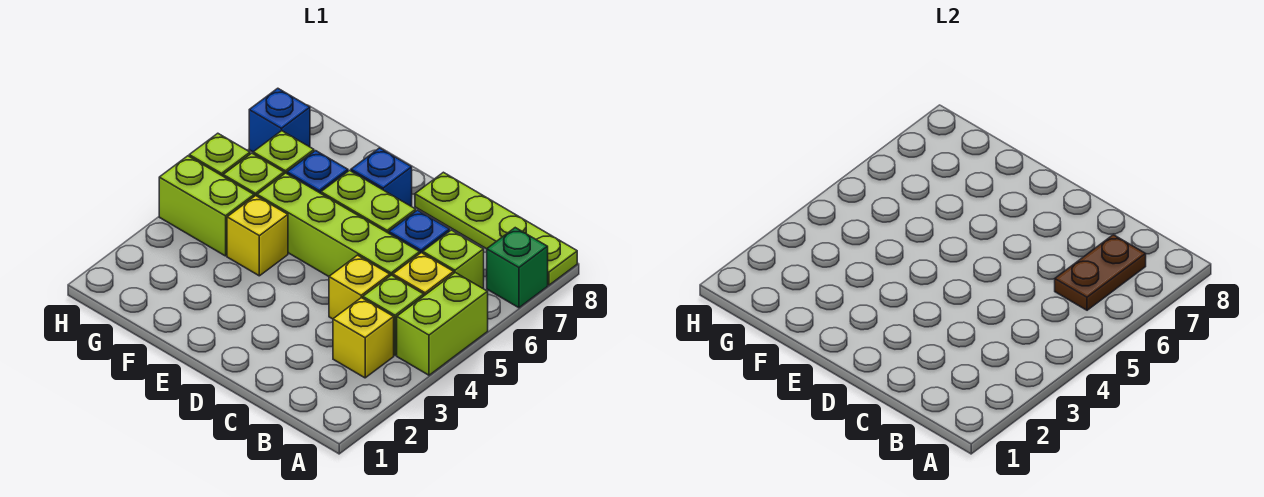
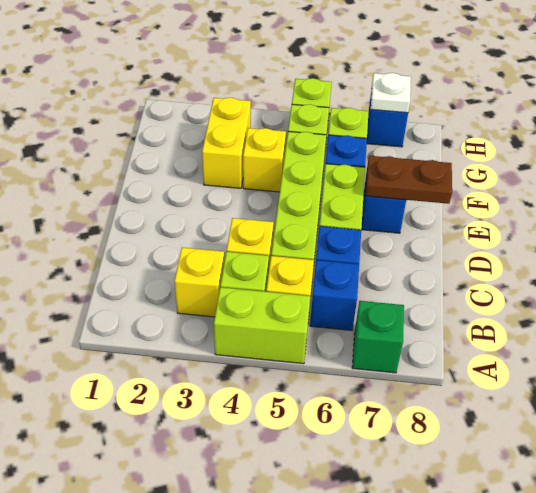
lime plate A8:D8 level 1 -> none
lime brick B6 level 1 -> blue brick B6 level 1
brown plate B6:B7 level 2 -> brown plate E7:E8 level 2
none -> yellow brick F3:G3 level 1
lime brick G4:H4 level 1 -> none
none -> white plate H7 level 2

